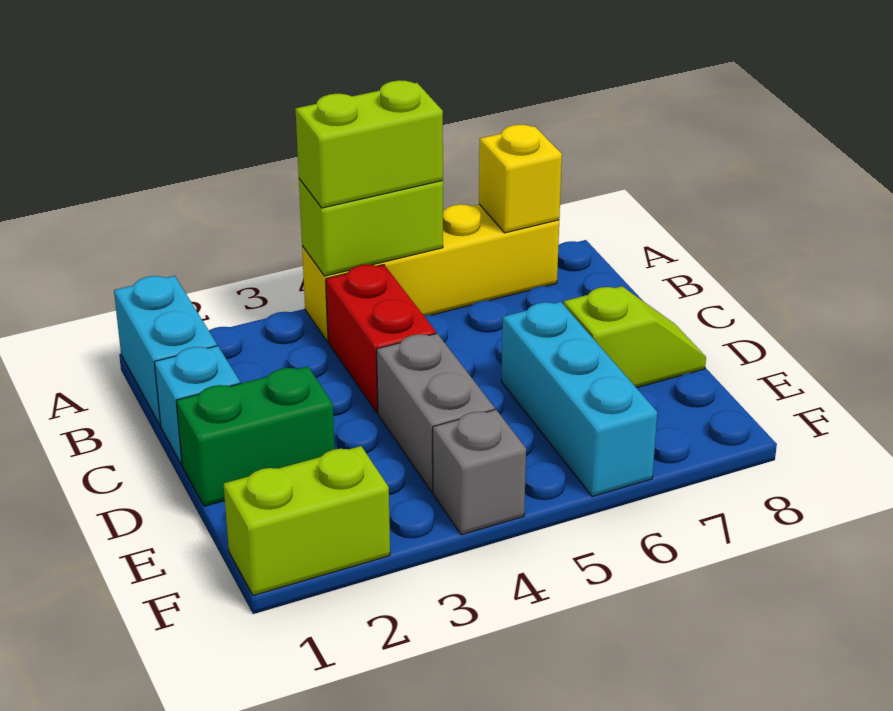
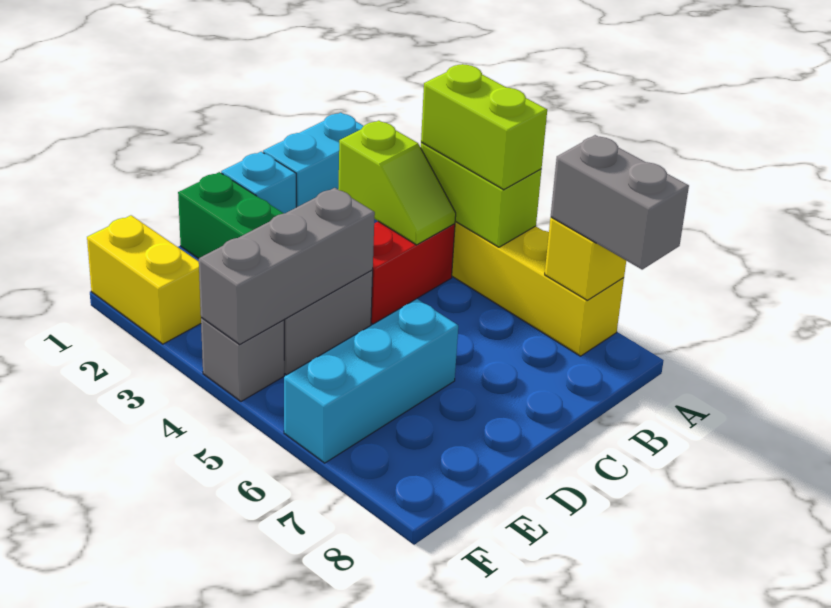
none -> grey brick A7:A8 level 3
none -> grey brick D4:F4 level 2
lime slope D7:D8 level 1 top 7 -> lime slope B3:B4 level 2 top 3
lime brick F1:F2 level 1 -> yellow brick F1:F2 level 1

